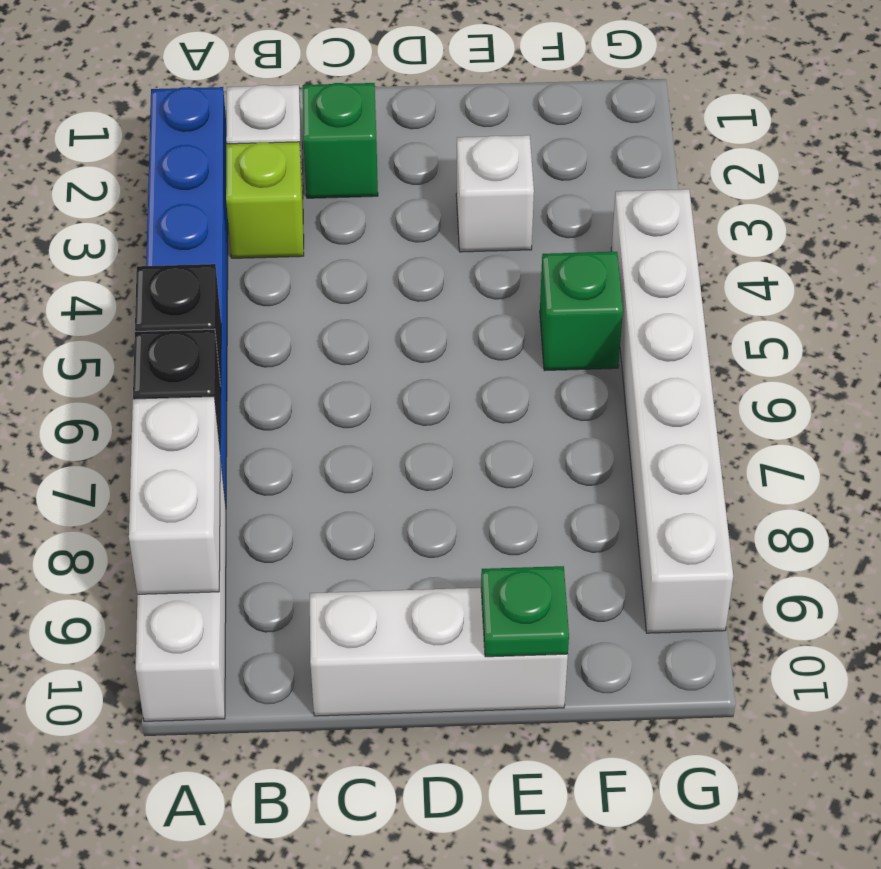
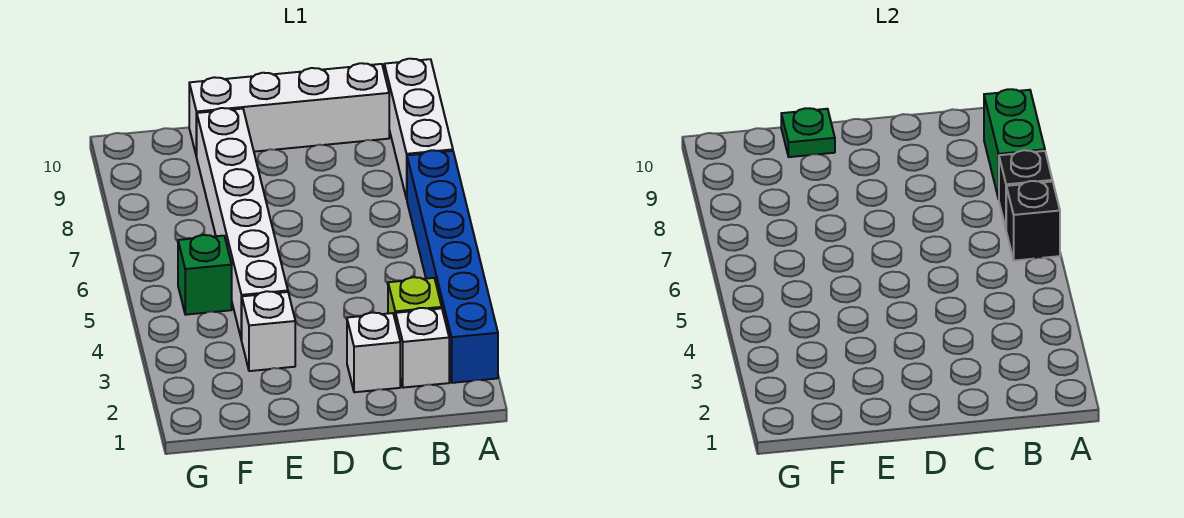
white brick A8:A9 level 2 -> green brick A8:A9 level 2
green brick C2 level 1 -> white brick C2 level 1
white brick C10:E10 level 1 -> white brick B10:E10 level 1
white brick G4:G9 level 1 -> white brick E4:E9 level 1

